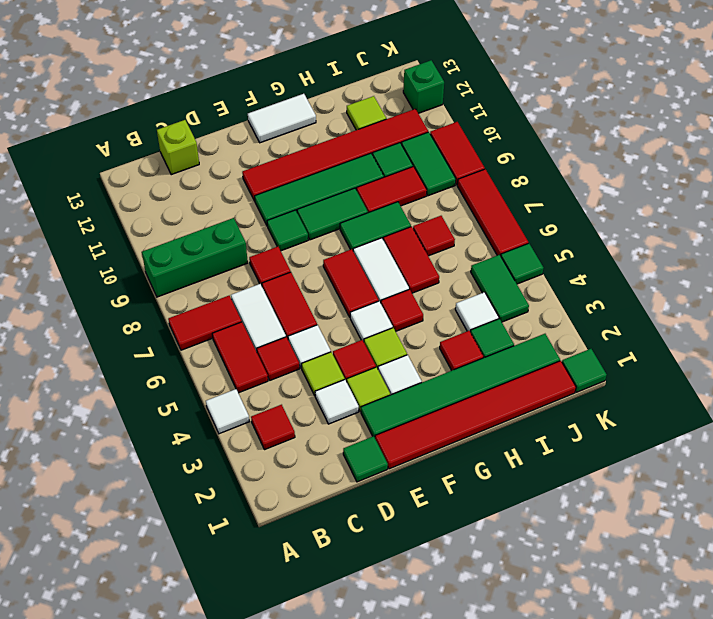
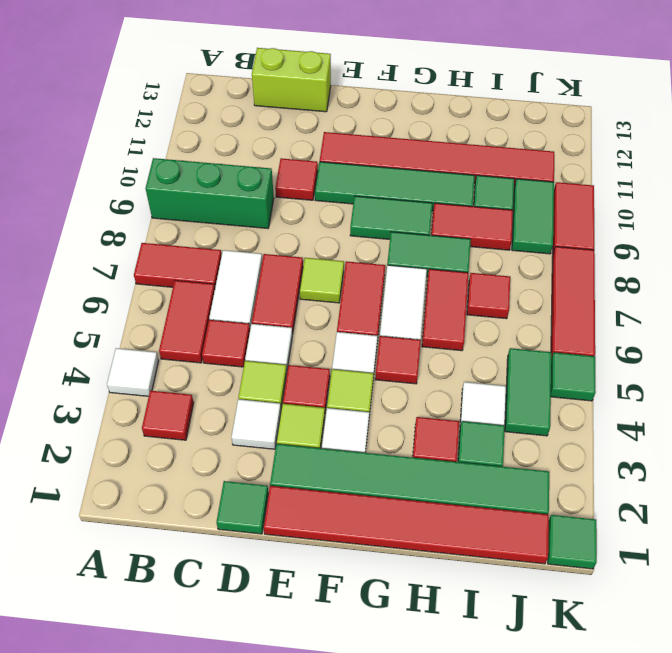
lime brick C13 level 1 -> lime brick C13:D13 level 1
red tile D8 level 1 -> red tile D10 level 1
green tile E9 level 1 -> none
white tile F13:G13 level 1 -> none
lime tile I12 level 1 -> lime tile E7 level 1
green brick K12 level 1 -> none

